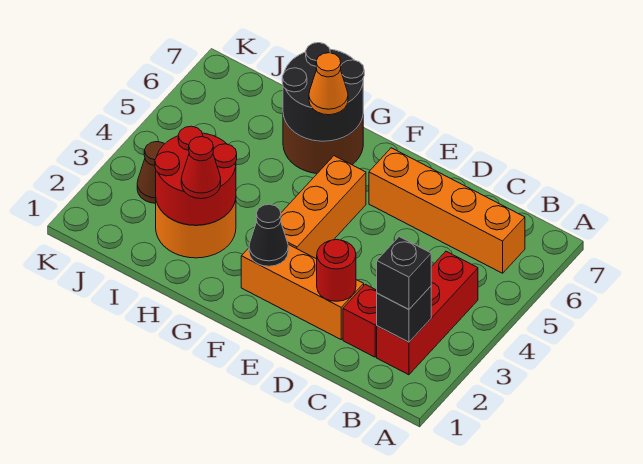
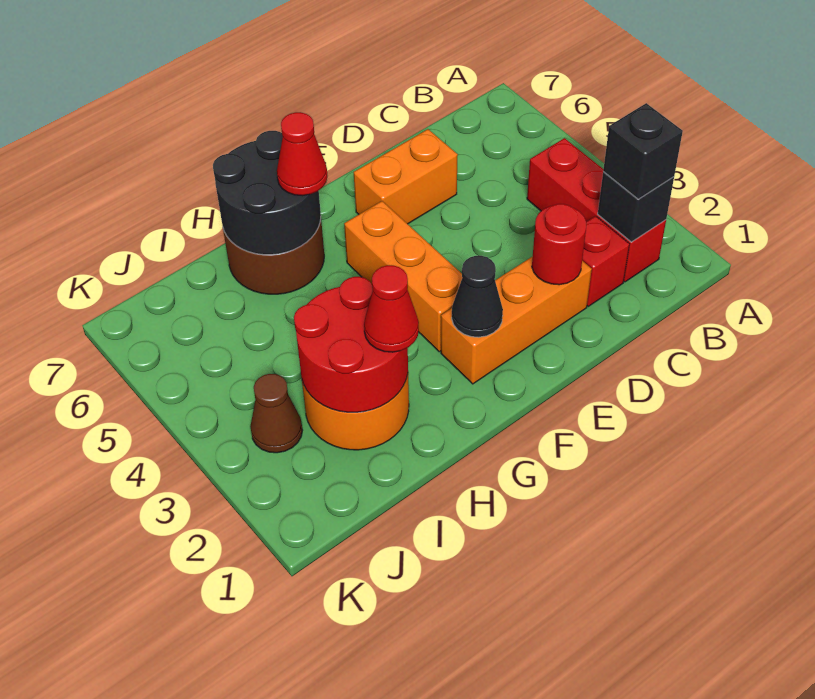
orange brick B6:E6 level 1 -> orange brick D6:E6 level 1
orange cone G6 level 3 -> red cone G6 level 3

